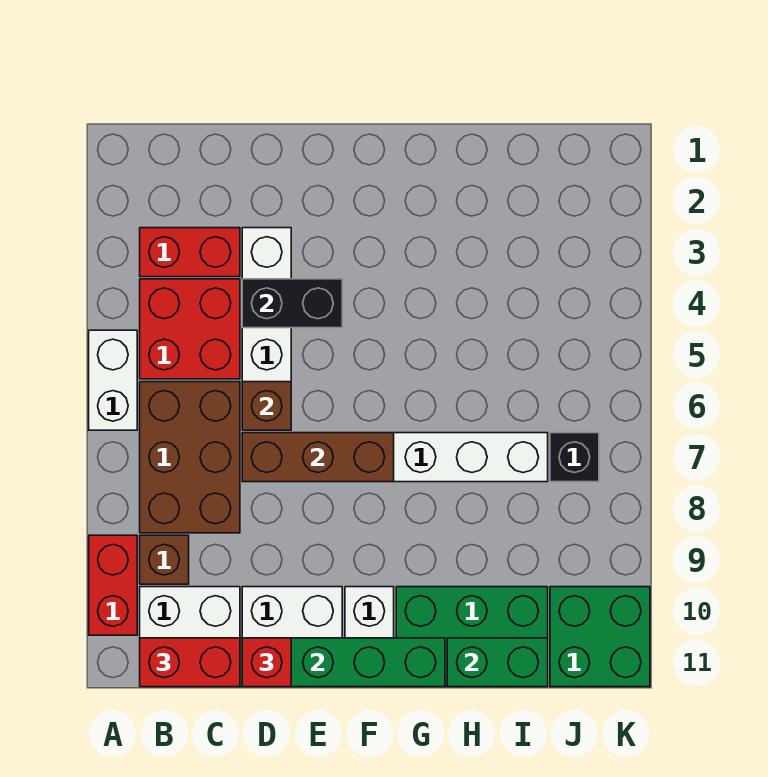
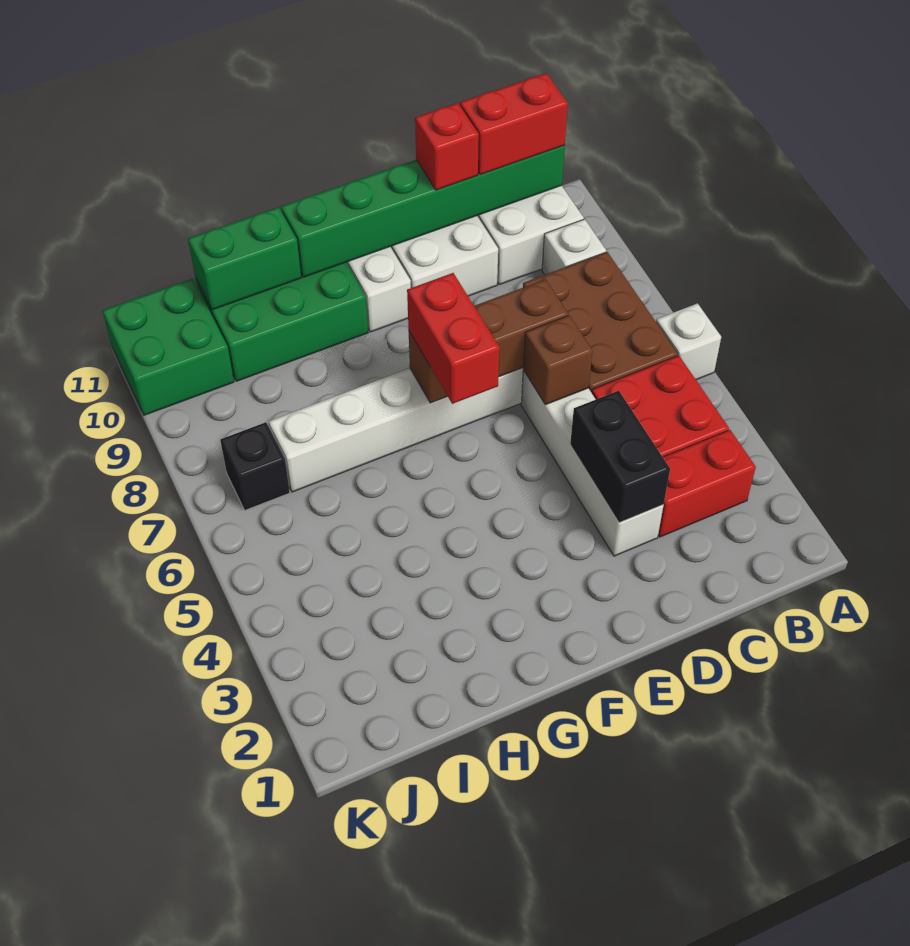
white brick A5:A6 level 1 -> white brick A6 level 1
red brick A9:A10 level 1 -> red brick F6:F7 level 3
brown brick B9 level 1 -> white brick B9 level 1
black brick D4:E4 level 2 -> black brick D3:D4 level 2

